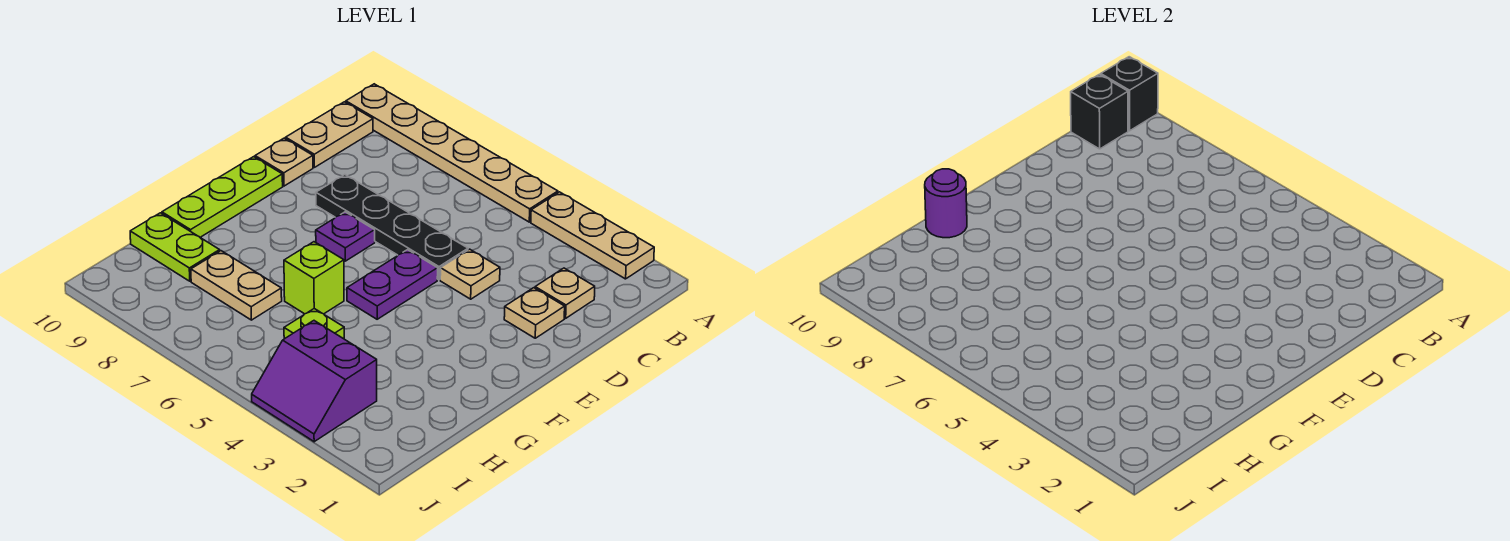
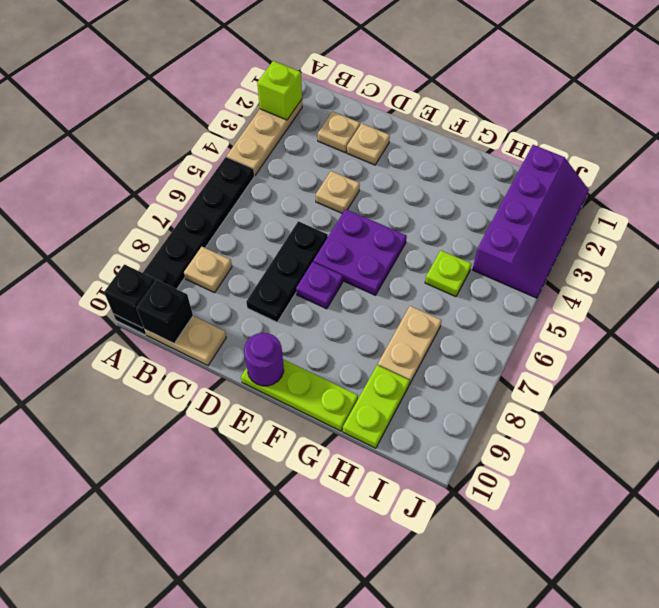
tan plate A5:A10 level 1 -> black plate A5:A10 level 1
black plate D5:D8 level 1 -> black plate D6:D8 level 1
tan plate D10 level 1 -> tan plate B8 level 1
purple plate E5:F5 level 1 -> purple plate E5:F6 level 1
lime brick G6 level 1 -> lime brick A2 level 2
purple round brick G10 level 2 -> purple round brick E10 level 2
purple slope I3:J4 level 1 top I -> purple slope I1:J4 level 1 top I

